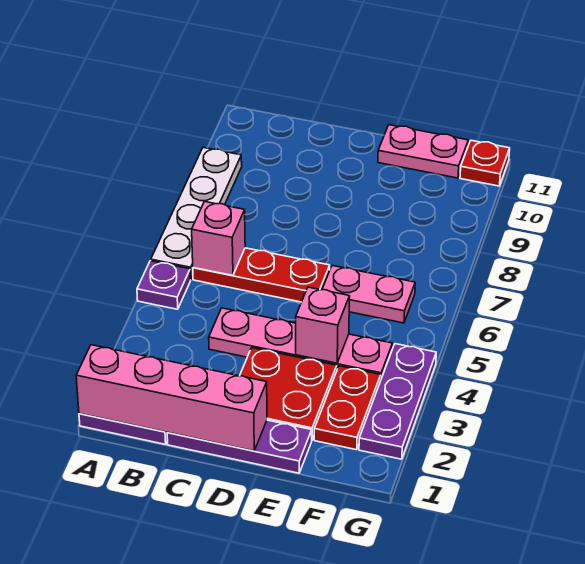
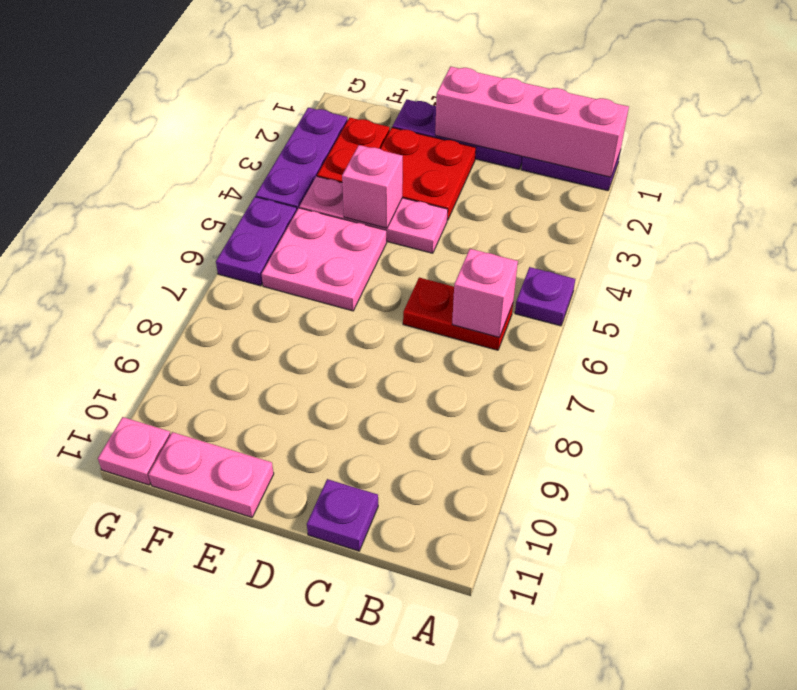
white plate A6:A9 level 1 -> none
red plate B6:D6 level 1 -> red plate B6:C6 level 1
pink plate C4:F4 level 1 -> pink plate D4:F4 level 1
none -> purple plate C11 level 1
pink plate E6:F6 level 1 -> pink plate E5:F6 level 1
none -> purple plate G5:G6 level 1
red plate G11 level 1 -> pink plate G11 level 1

